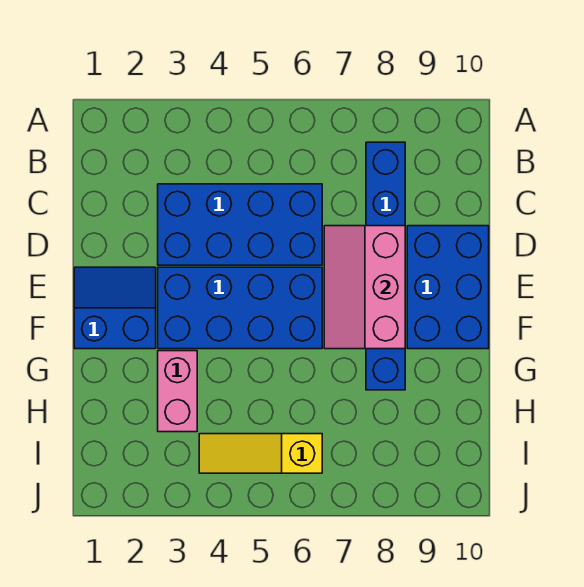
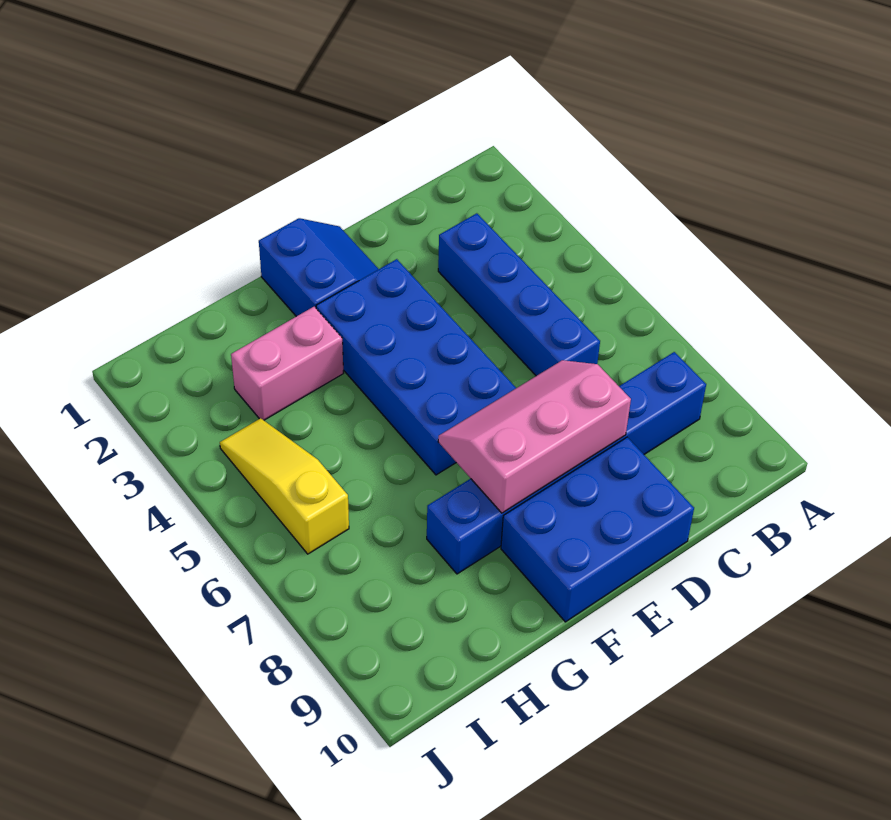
blue brick C3:D6 level 1 -> blue brick C3:C6 level 1

